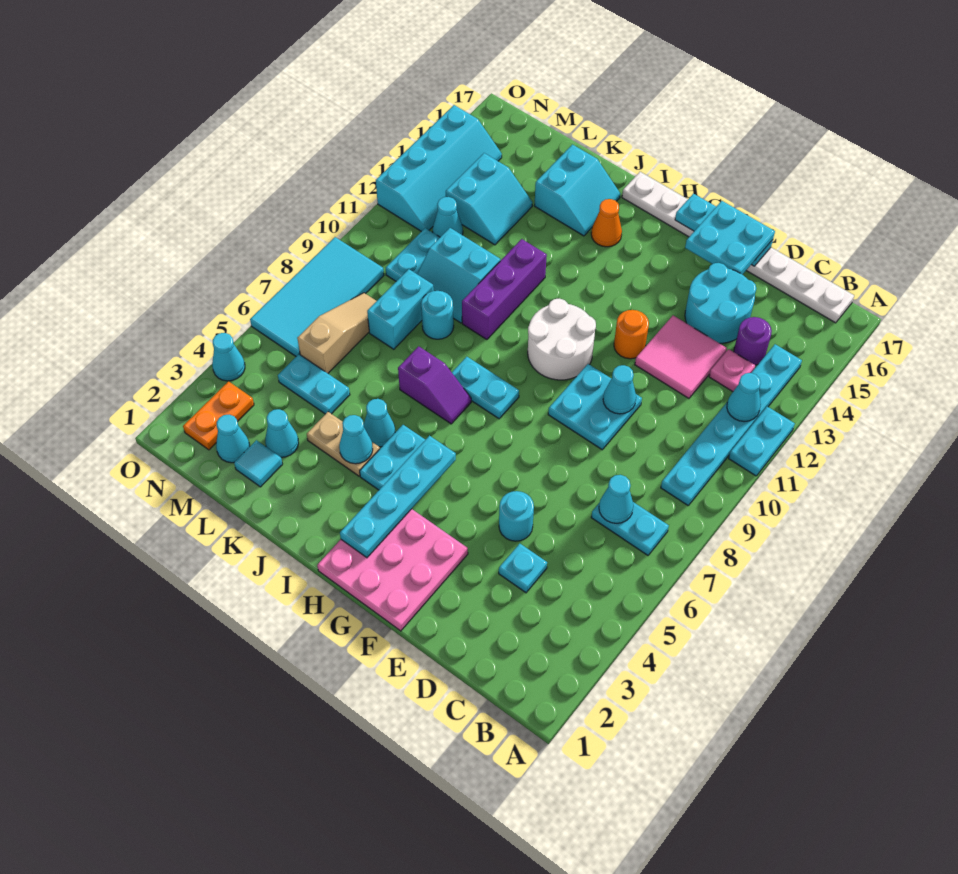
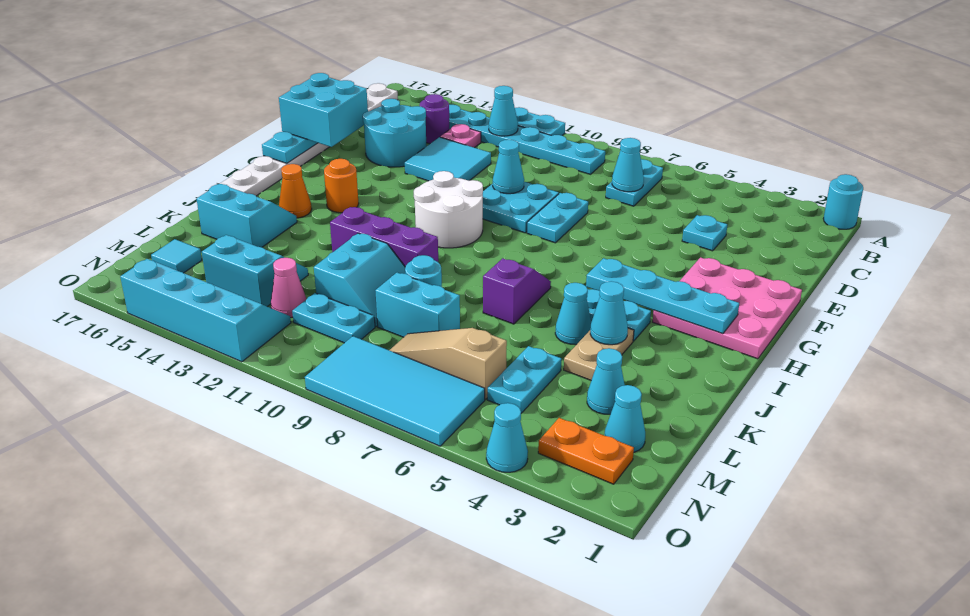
pink tile D12:E13 level 1 -> cyan tile D12:E13 level 1
cyan round brick E5 level 1 -> cyan round brick A1 level 1
cyan plate E16:F17 level 3 -> cyan brick E16:F17 level 3
orange round brick F12 level 1 -> orange round brick H14 level 1
cyan plate H8:I8 level 1 -> cyan plate E8:F8 level 1
cyan tile L2 level 1 -> cyan tile M16 level 1
cyan cone M12 level 1 -> pink cone M12 level 1

